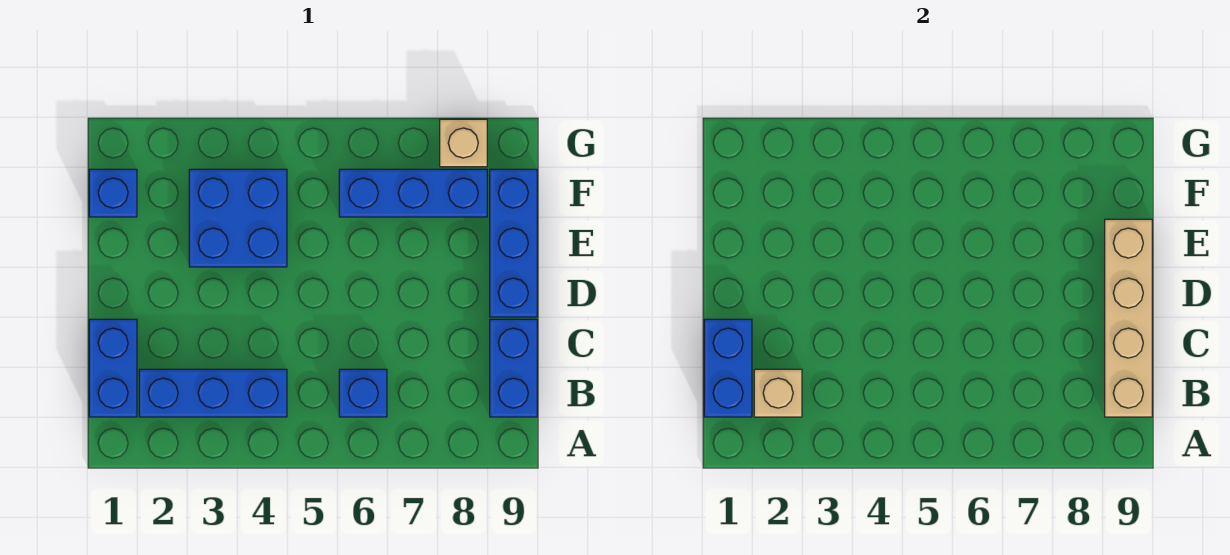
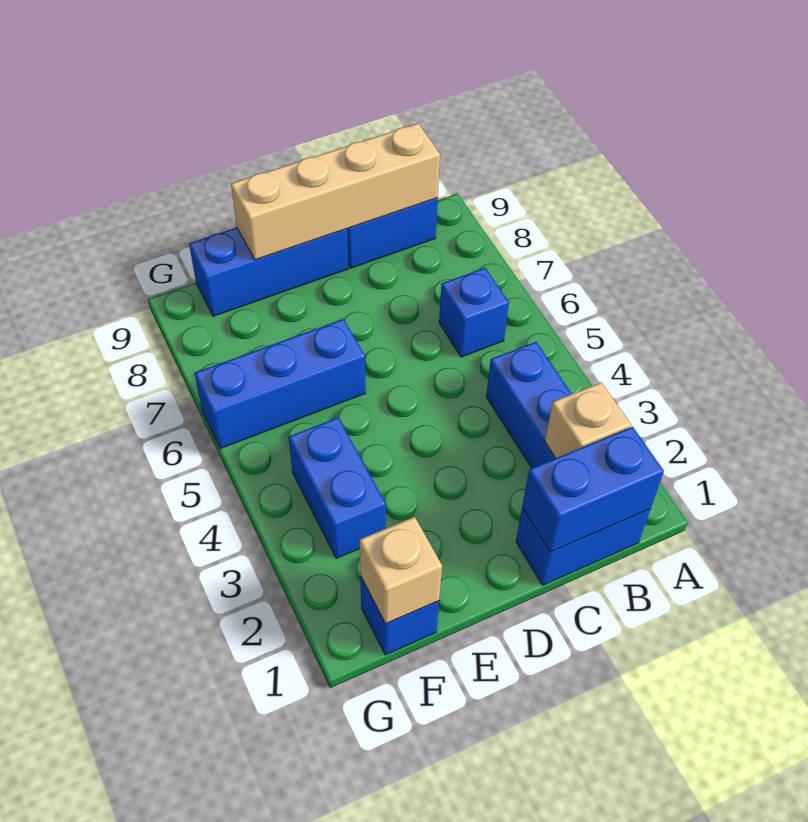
blue brick E3:F4 level 1 -> blue brick F3:F4 level 1
blue brick F6:F8 level 1 -> blue brick E6:G6 level 1
tan brick G8 level 1 -> tan brick F1 level 2

